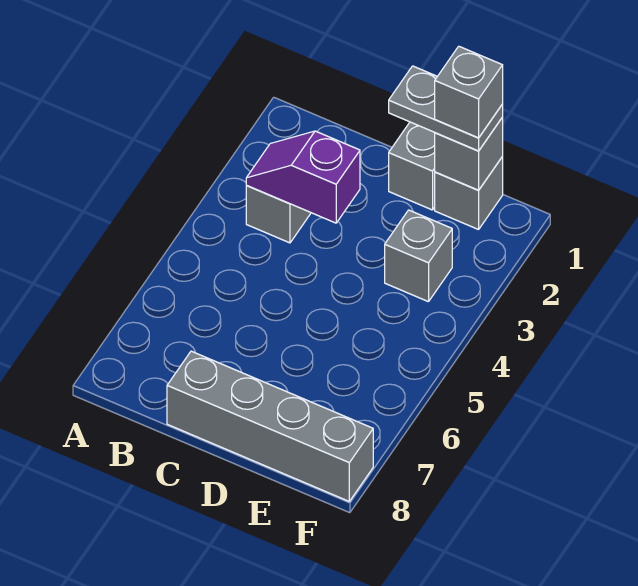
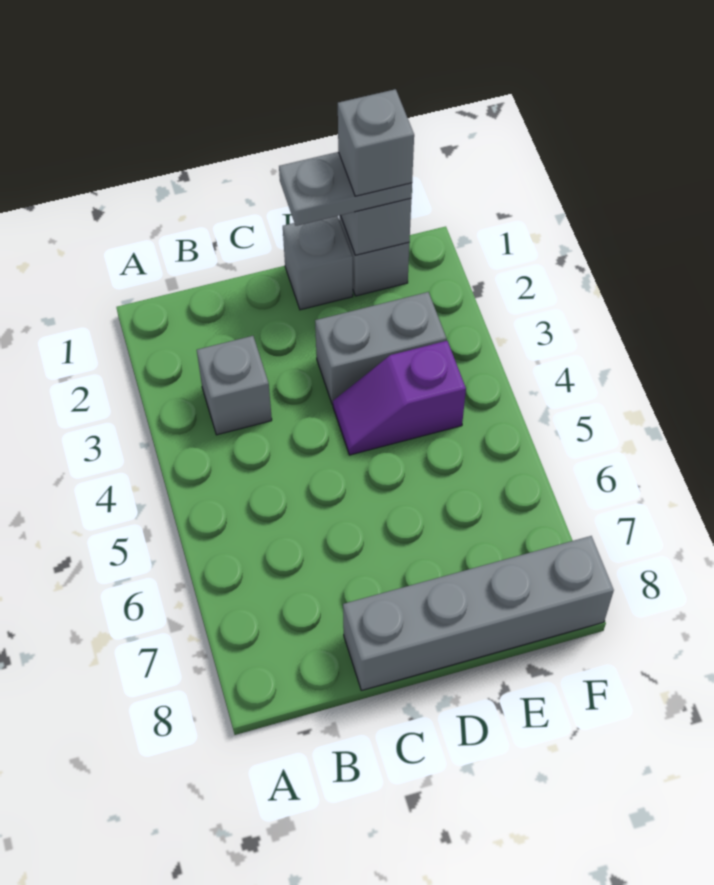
purple slope B3:C3 level 2 top C -> purple slope D4:E4 level 1 top E
grey brick E3 level 1 -> grey brick D3:E3 level 1

